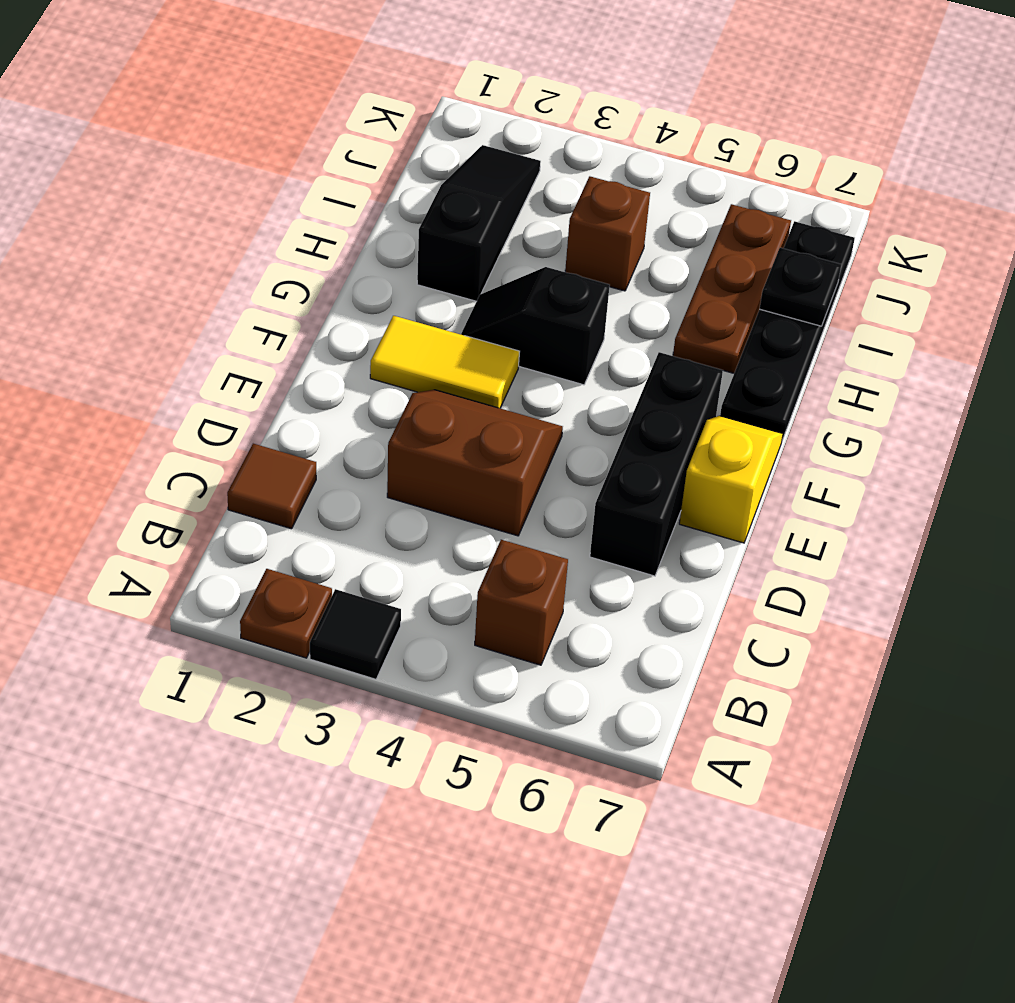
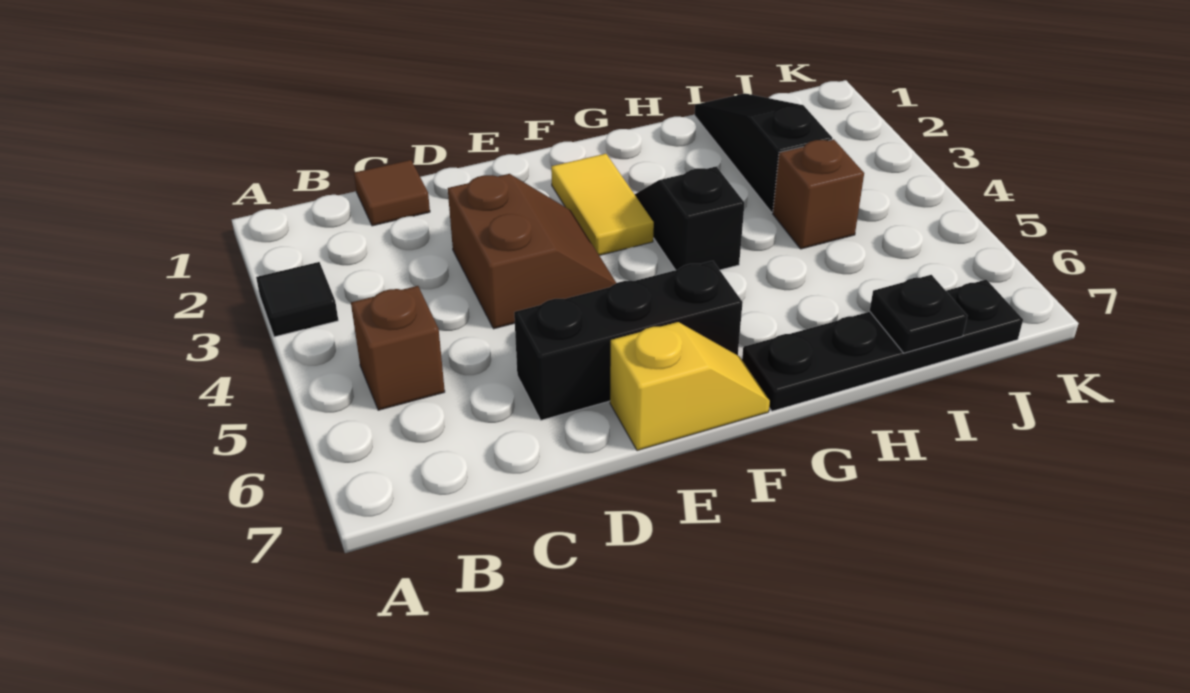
brown plate A2 level 1 -> none
black slope H2:J2 level 1 top H -> black slope I1:I3 level 1 top 3
brown plate H6:J6 level 1 -> none

